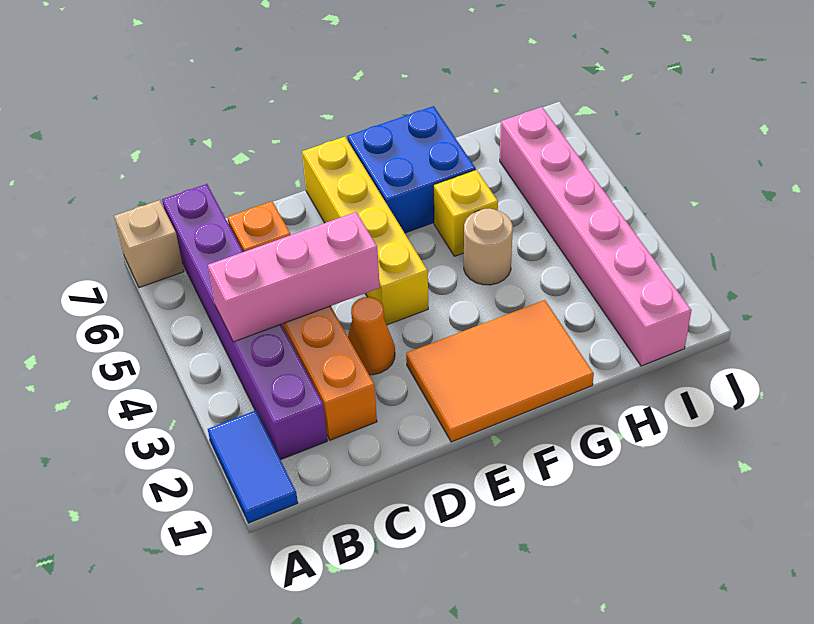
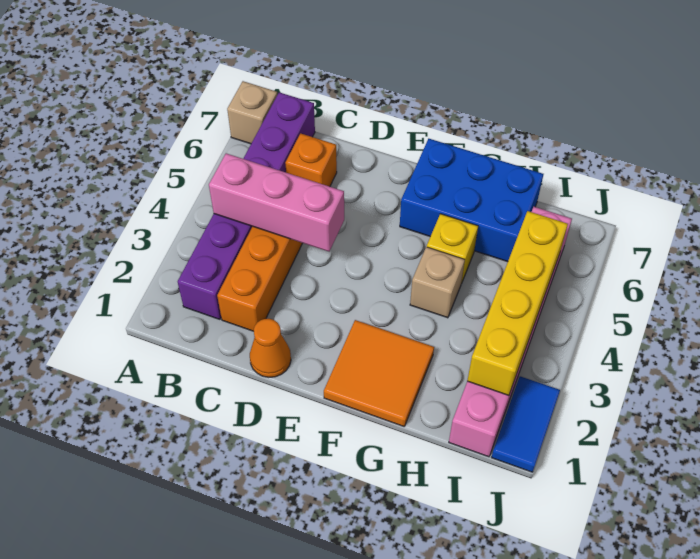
blue tile A1:A2 level 1 -> blue tile J1:J2 level 1
orange cone D3 level 1 -> orange cone D1 level 1
orange tile E1:G2 level 1 -> orange tile F1:G2 level 1
yellow brick E4:E7 level 1 -> yellow brick I2:I5 level 2
blue brick F6:G7 level 1 -> blue brick F6:H7 level 1
tan round brick G4 level 1 -> tan brick G4 level 1

